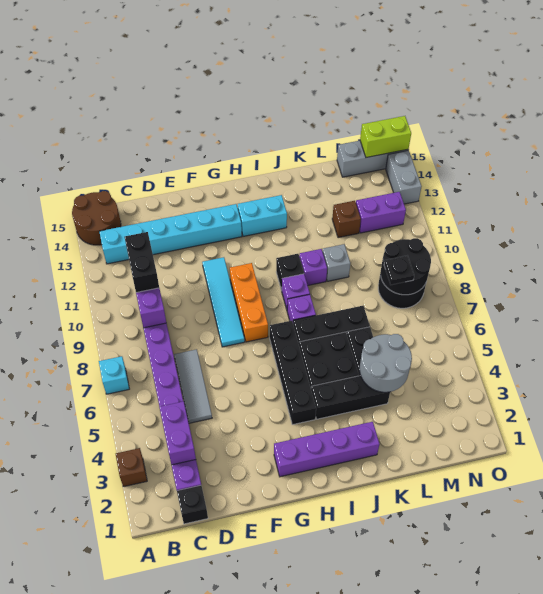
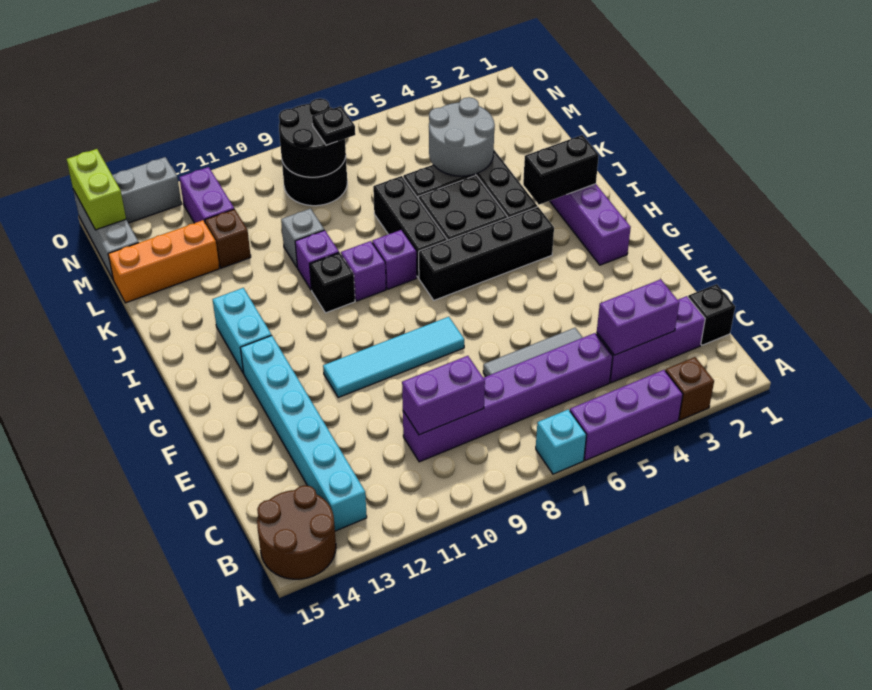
none -> purple brick A4:A6 level 1
black brick C10:C11 level 3 -> black brick I2:I3 level 2
orange brick G8:G10 level 1 -> orange brick L13:L15 level 1

